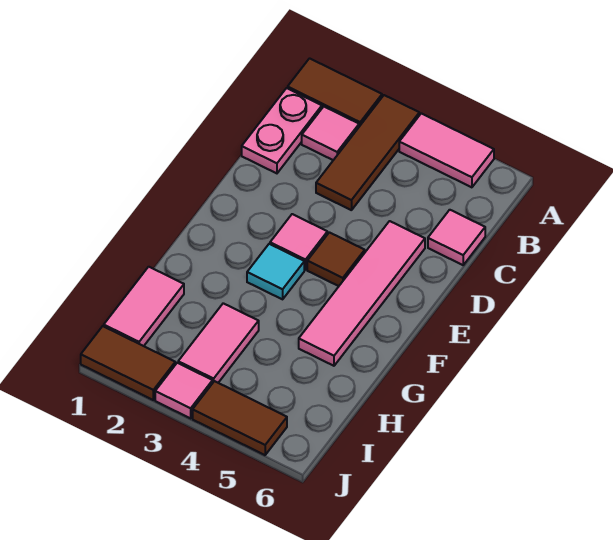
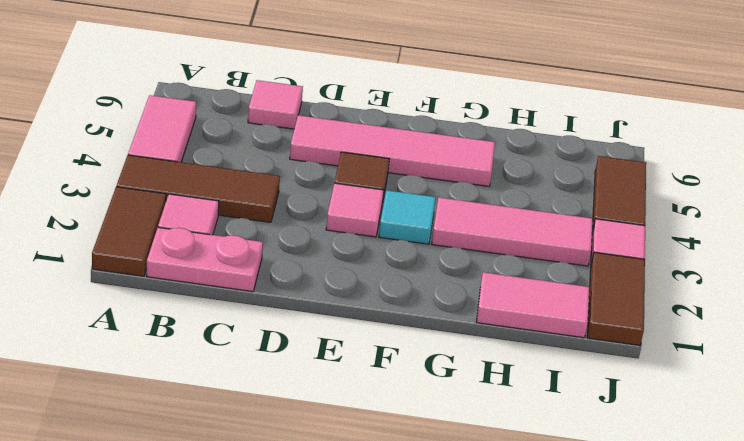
pink tile H3:I3 level 1 -> pink tile G3:I3 level 1

